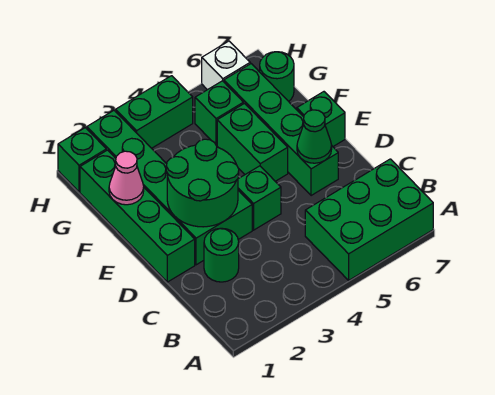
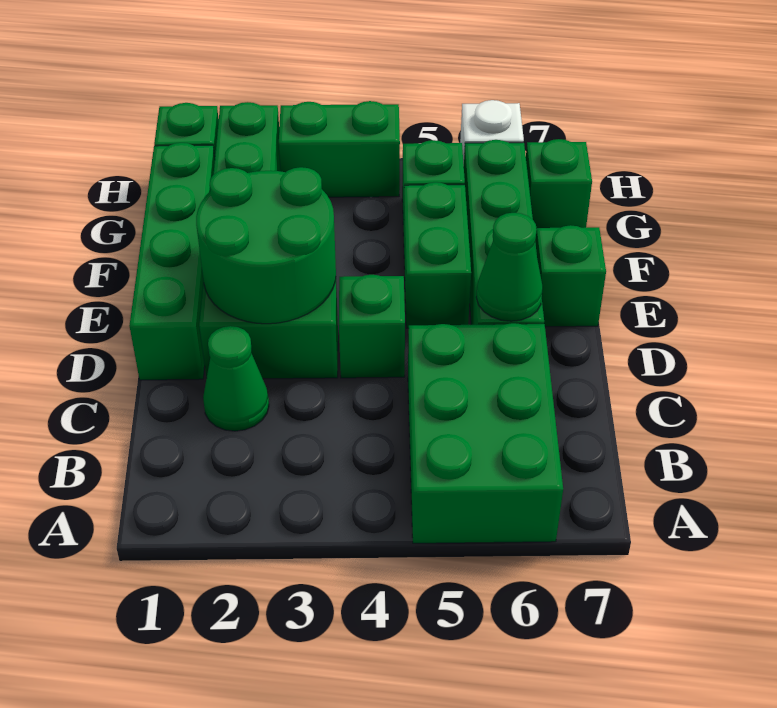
green brick A5:B7 level 1 -> green brick A5:C6 level 1
green round brick C2 level 1 -> green cone C2 level 1
pink cone F1 level 2 -> none
green round brick G7 level 1 -> green brick G7 level 1

